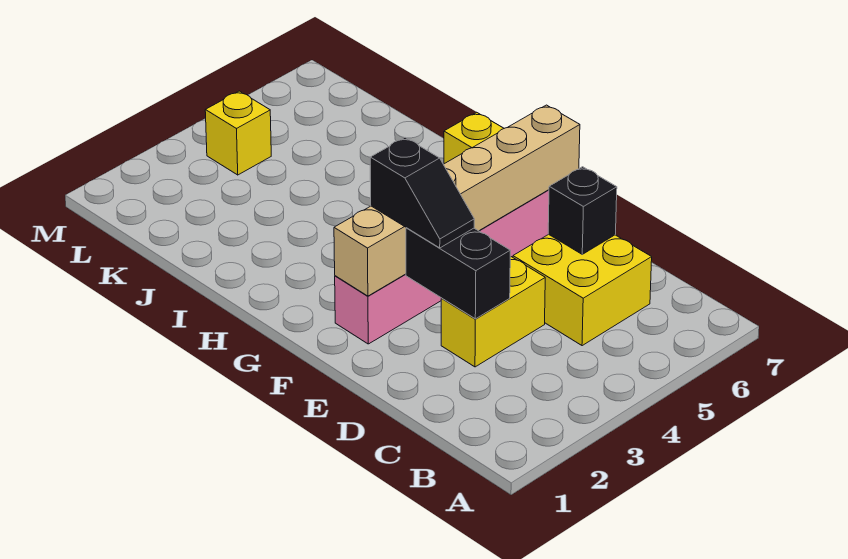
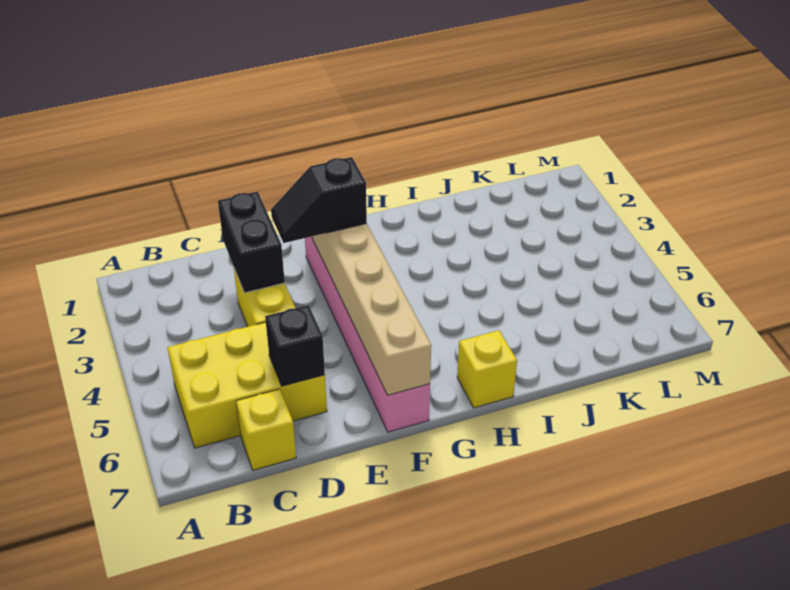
yellow brick C5:D6 level 1 -> yellow brick B5:D6 level 1
black brick D3:E3 level 2 -> black brick D2:D3 level 2
yellow brick L4 level 1 -> yellow brick C7 level 1

